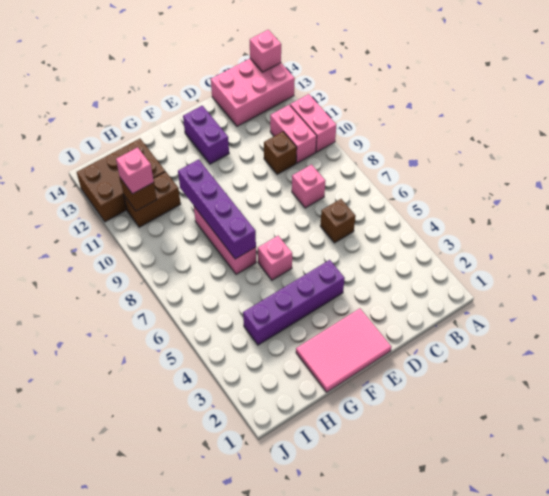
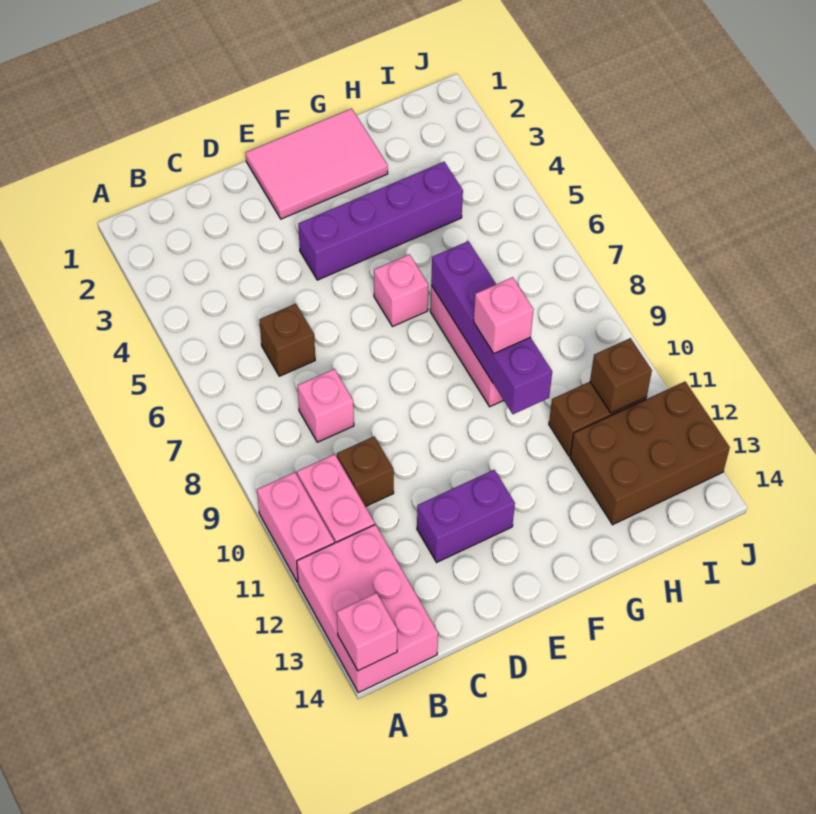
pink brick A13:C14 level 1 -> pink brick A12:B14 level 1
purple brick E12:E13 level 1 -> purple brick D12:E12 level 1
pink brick I11 level 3 -> pink brick G9 level 3

